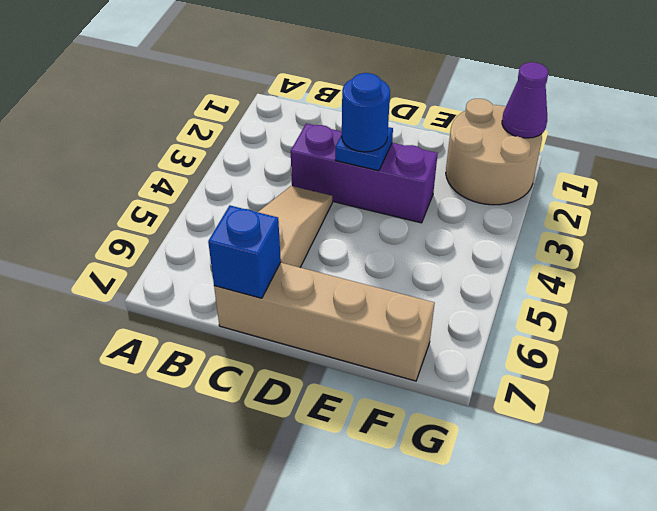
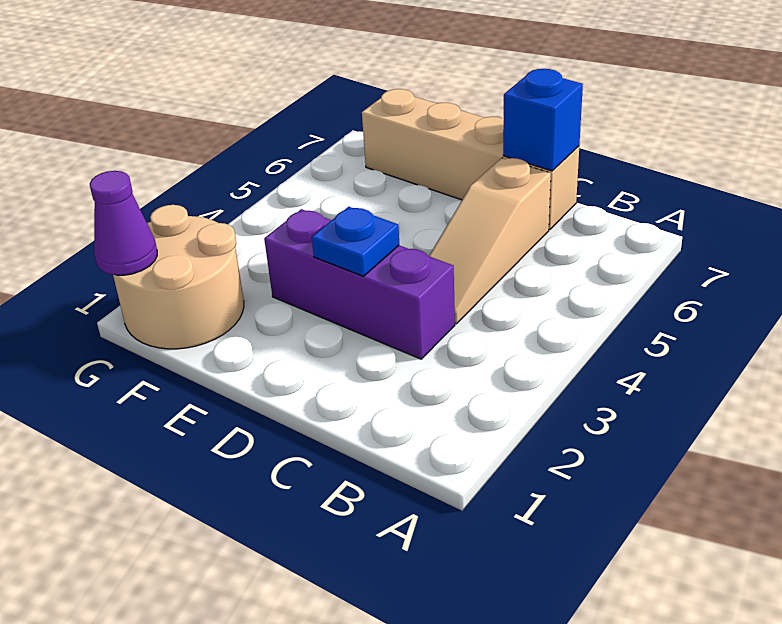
blue round brick D3 level 3 -> none

